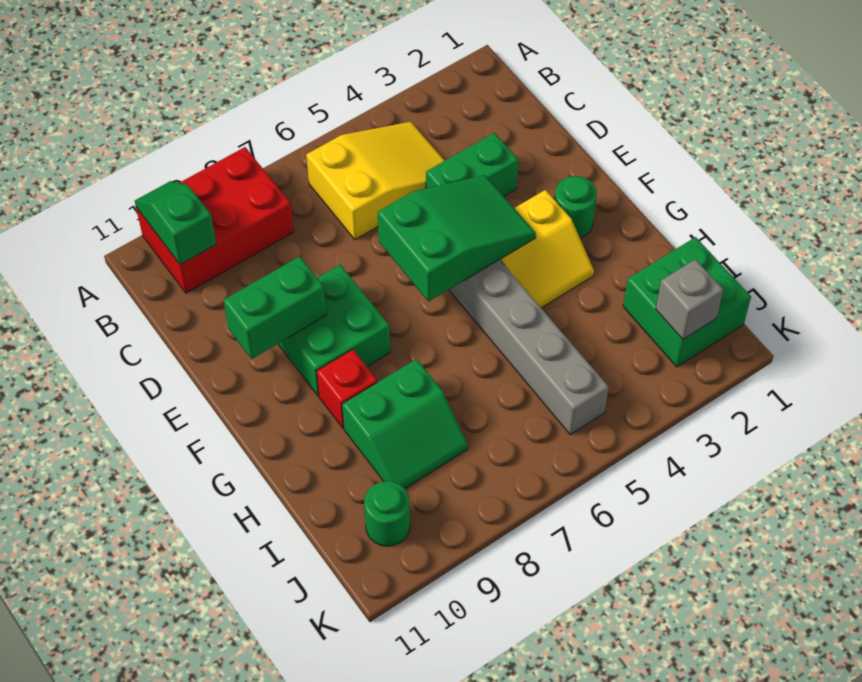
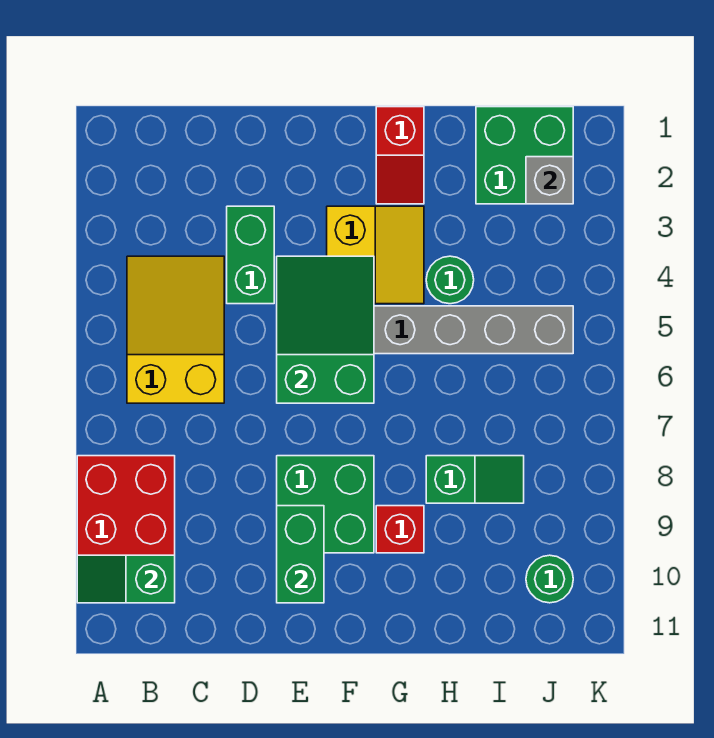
green round brick F2 level 1 -> green round brick H4 level 1
none -> red slope G1:G2 level 1 top 1
green slope H8:I9 level 1 top H -> green slope H8:I8 level 1 top H

